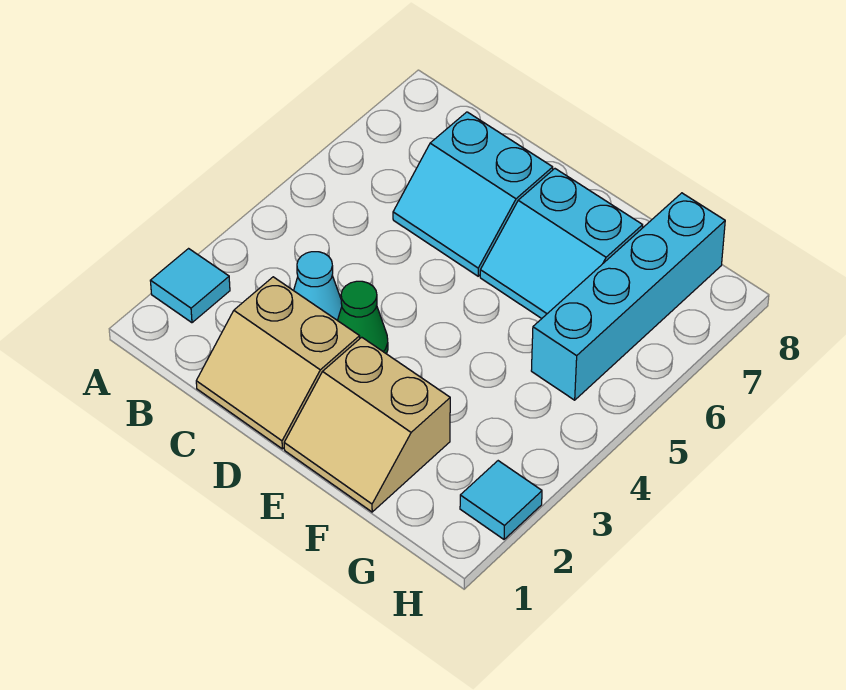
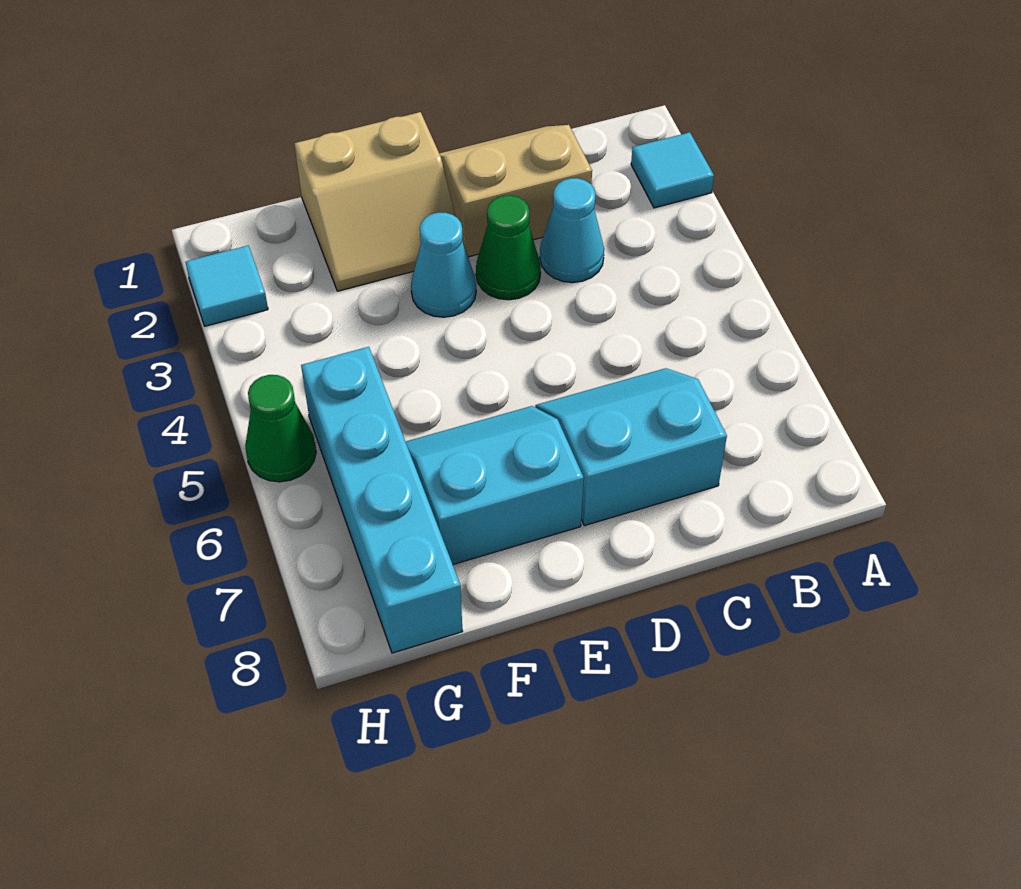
tan slope E1:F2 level 1 top 2 -> tan slope E1:F2 level 1 top 1
none -> cyan cone E3 level 1
none -> green cone H5 level 1

